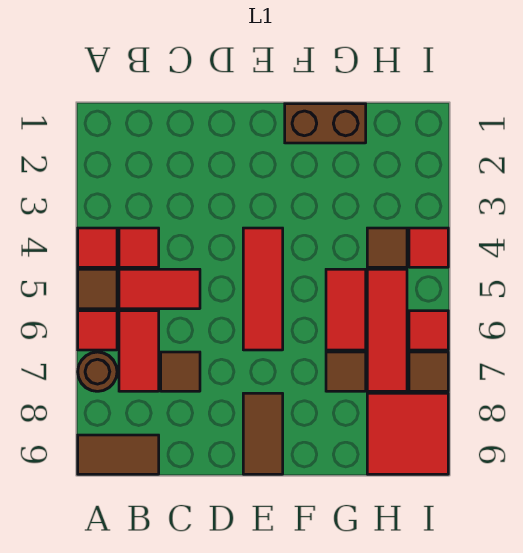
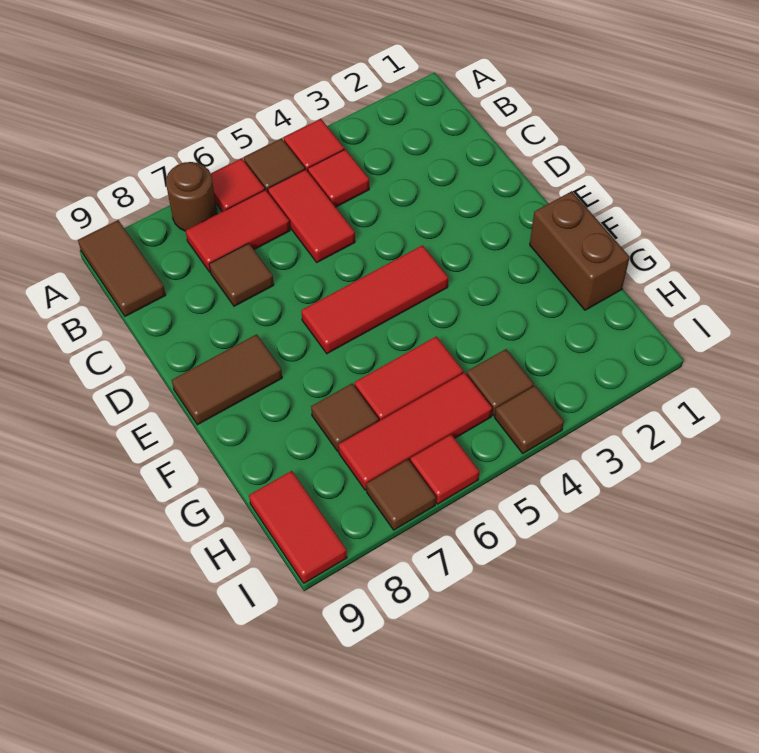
red tile H8:I9 level 1 -> red tile H9:I9 level 1
red tile I4 level 1 -> brown tile I4 level 1

